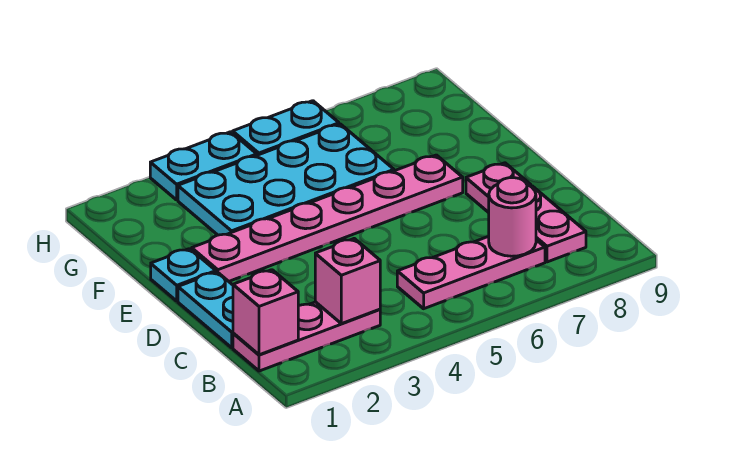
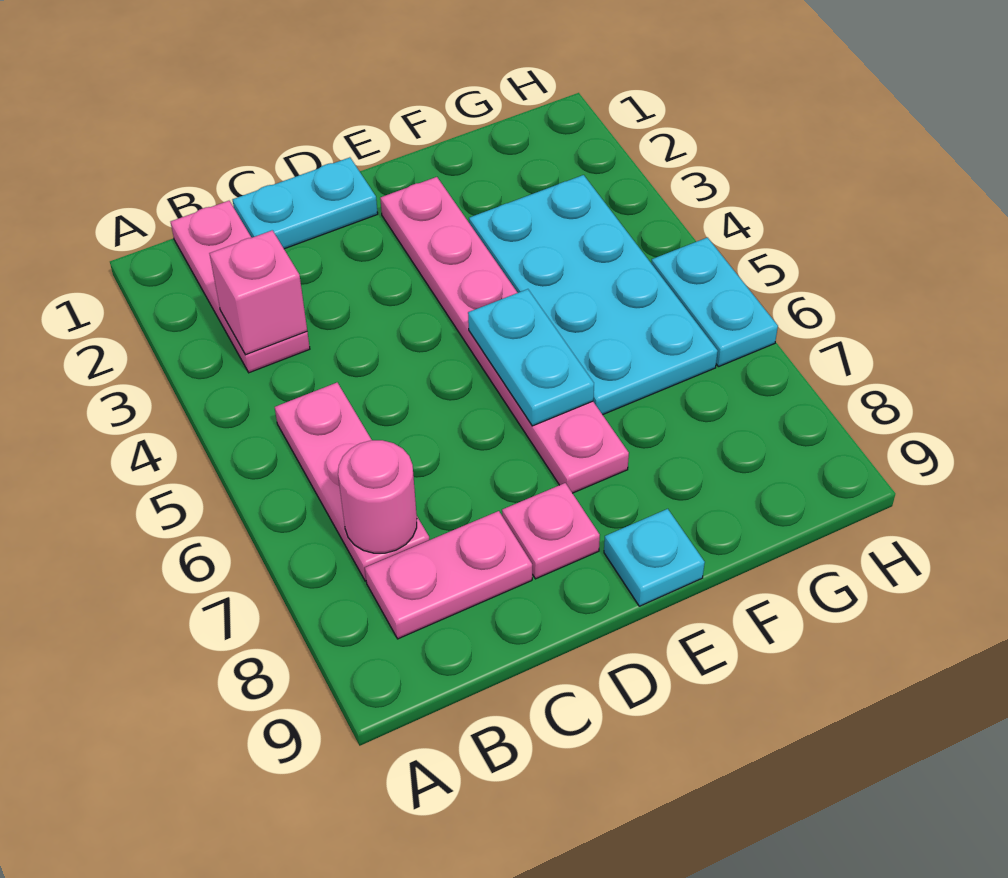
pink brick B1 level 2 -> none
cyan plate E1 level 1 -> cyan plate E9 level 1
cyan plate H3:H4 level 1 -> cyan plate E5:E6 level 2

